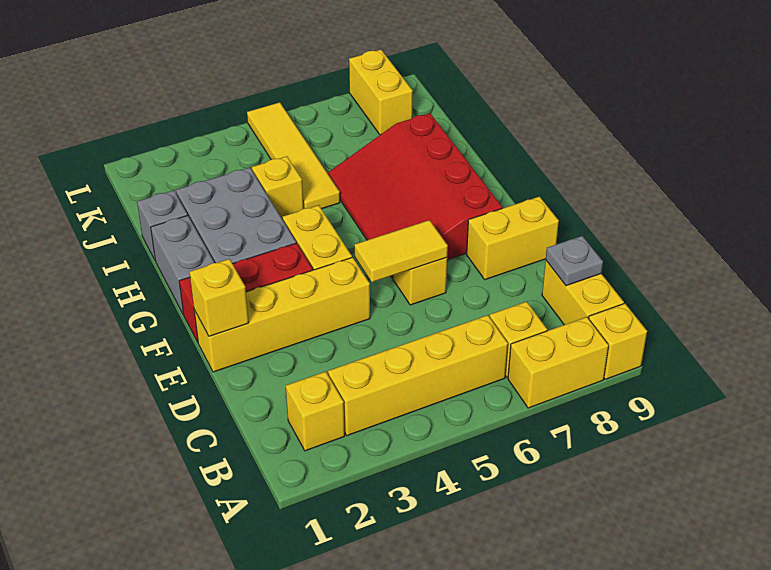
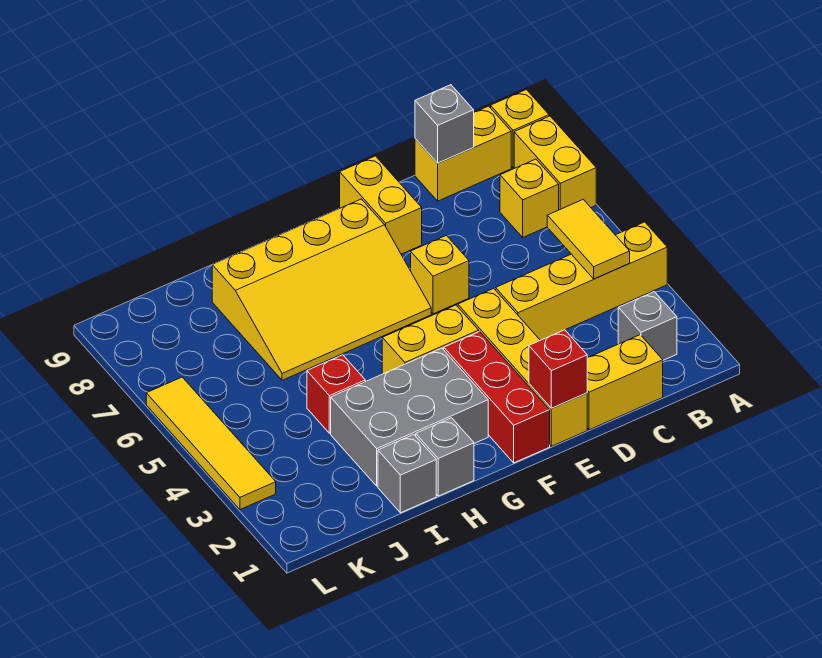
yellow brick B2 level 1 -> grey brick B2 level 1
yellow brick B3:B6 level 1 -> yellow brick A4:D4 level 1
grey plate C9 level 2 -> grey brick C9 level 2
yellow brick E1 level 2 -> red brick E1 level 2
yellow tile E5:E6 level 2 -> yellow tile B4:B5 level 2
red slope F6:I8 level 1 top 8 -> yellow slope F6:I8 level 1 top 8
grey brick G1:H1 level 1 -> grey brick H1 level 1
yellow brick I4 level 1 -> red brick I4 level 1
yellow tile I5:L5 level 1 -> yellow tile L3:L6 level 1
yellow brick K8:L8 level 1 -> yellow brick C1:D1 level 1

